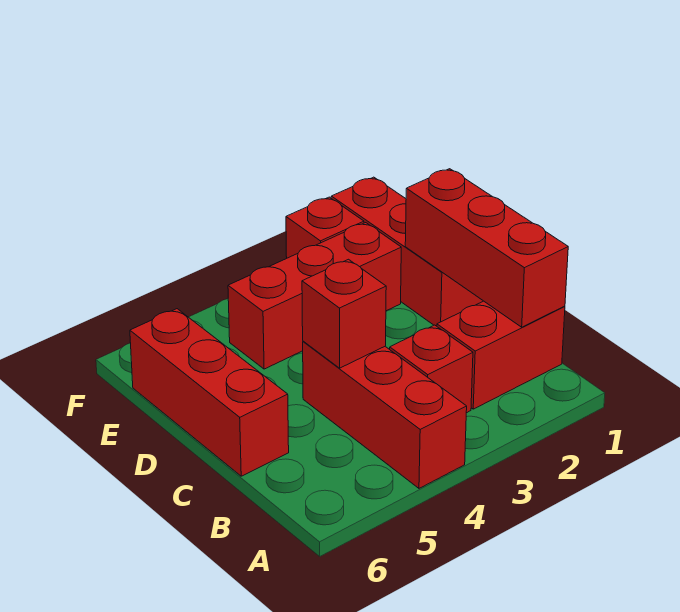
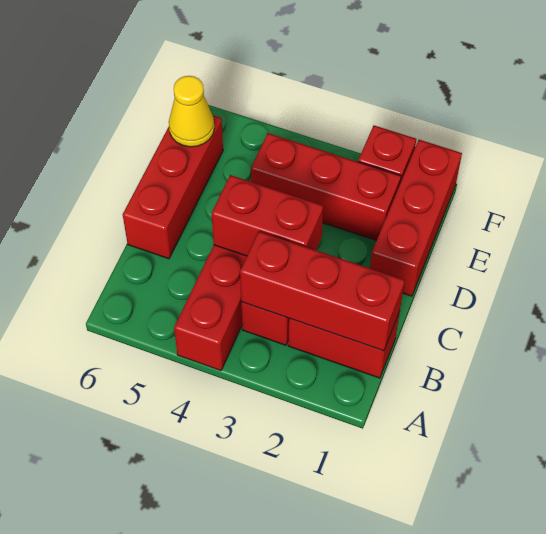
red brick B1:D1 level 2 -> red brick B1:B3 level 2
red brick C4 level 2 -> red brick C3:C4 level 2
none -> yellow cone E6 level 2

